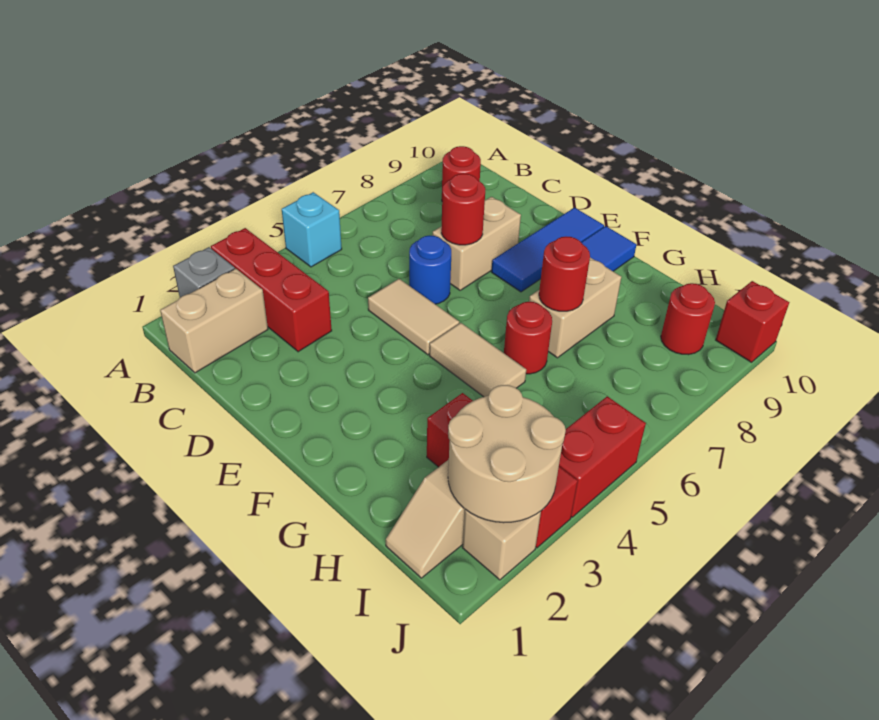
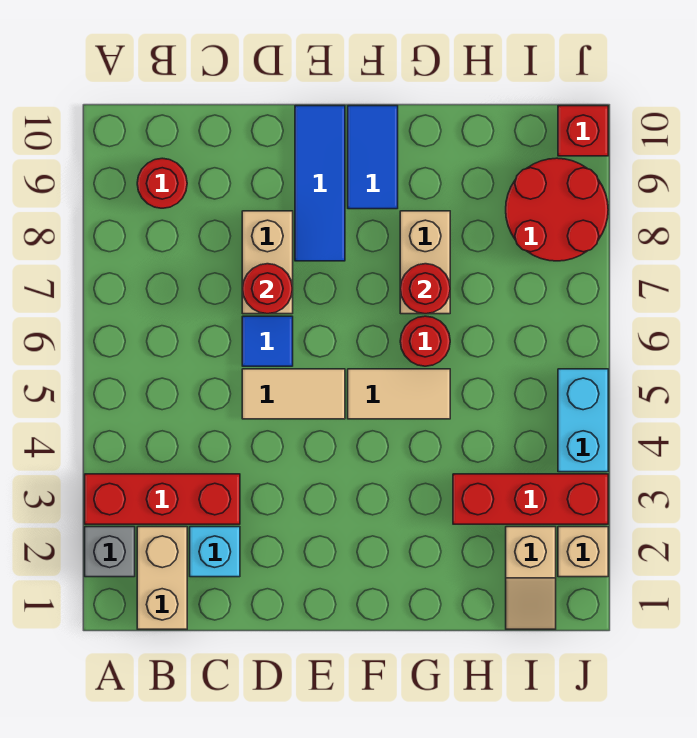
cyan brick A5 level 1 -> cyan brick C2 level 1
blue round brick D6 level 1 -> blue tile D6 level 1
tan round brick I2:J3 level 2 -> none
red round brick I9 level 1 -> red round brick I8:J9 level 1
red brick J4:J5 level 1 -> cyan brick J4:J5 level 1

